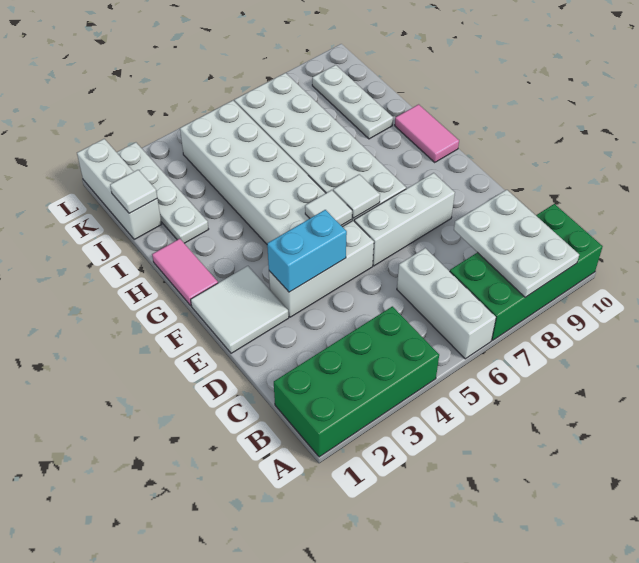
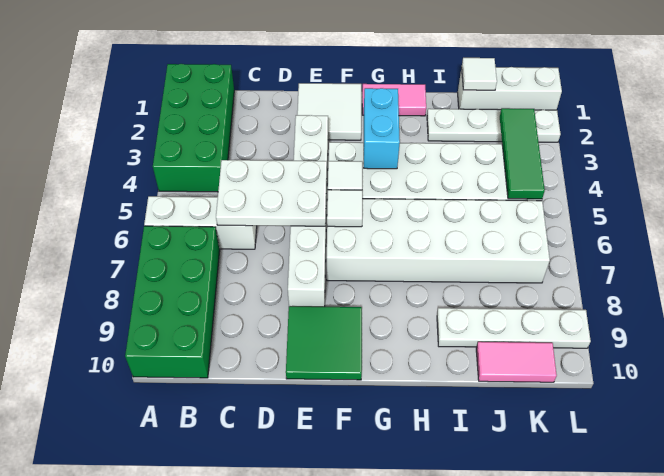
white plate A8:C9 level 2 -> white plate C5:E6 level 2
cyan brick E3:E4 level 2 -> cyan brick G3:G4 level 2
none -> green tile E9:F10 level 1
pink tile G10:H10 level 1 -> pink tile J10:K10 level 1
white plate I9:K9 level 1 -> white plate I9:L9 level 1
none -> green tile K3:K5 level 2

